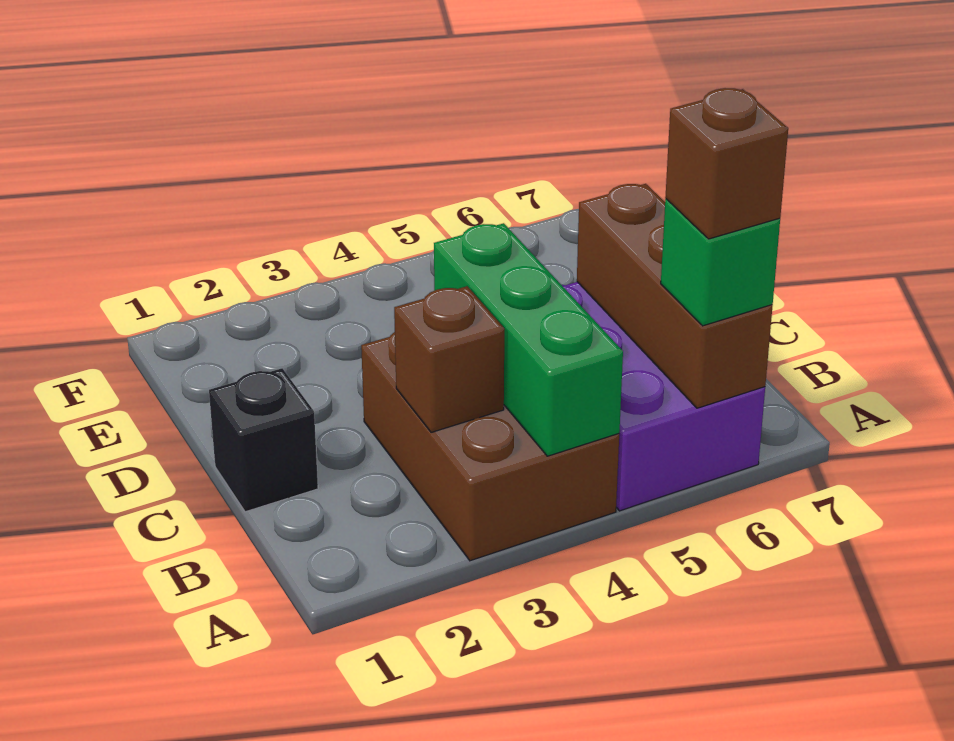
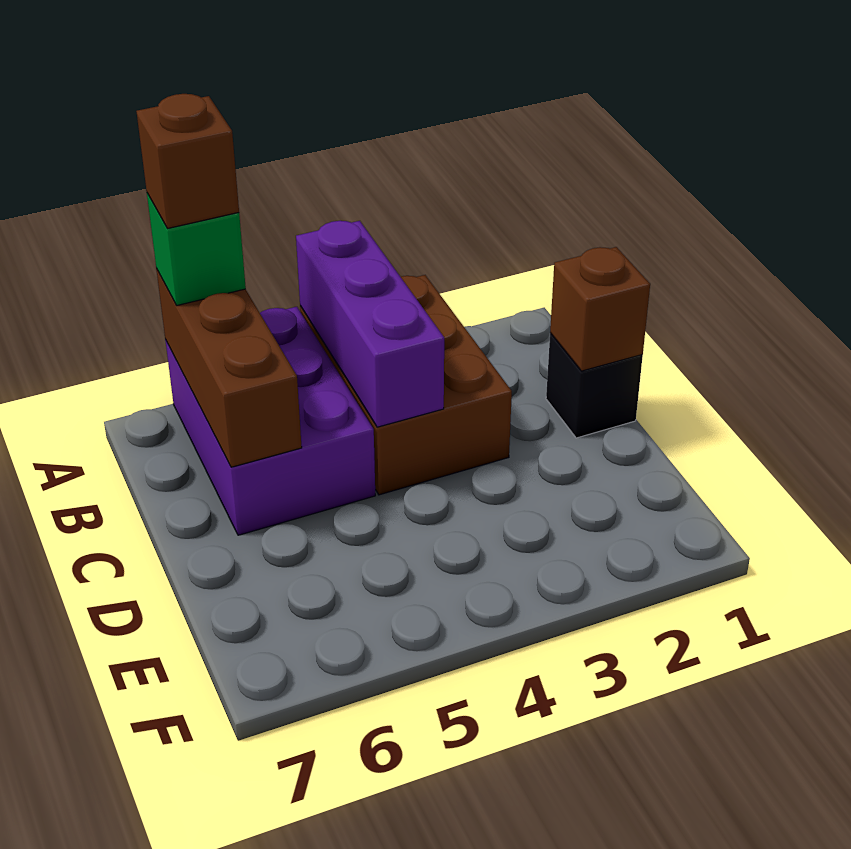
green brick A4:C4 level 2 -> purple brick A4:C4 level 2
brown brick B3 level 2 -> brown brick C1 level 2

